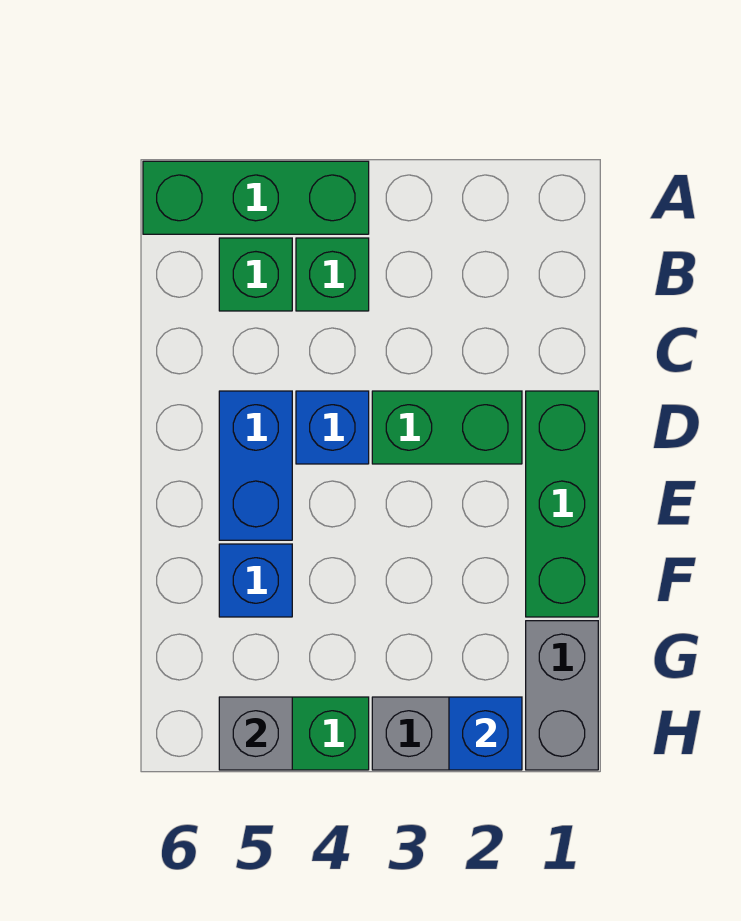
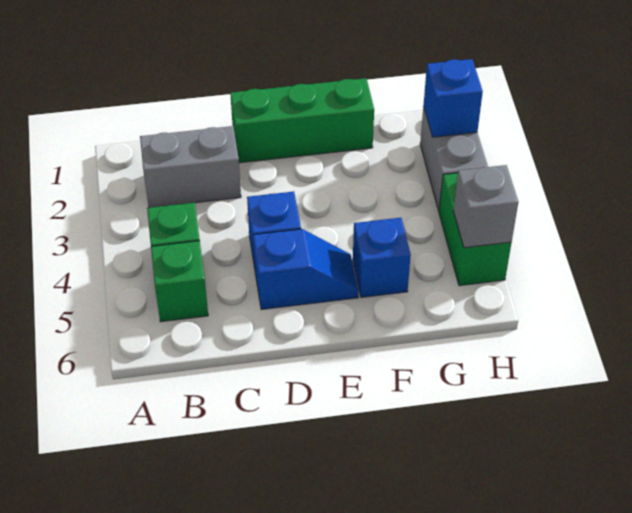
green brick A4:A6 level 1 -> none
green brick D2:D3 level 1 -> none
blue brick D5:E5 level 1 -> blue slope D5:E5 level 1 top D
grey brick G1:H1 level 1 -> grey brick B2:C2 level 1

